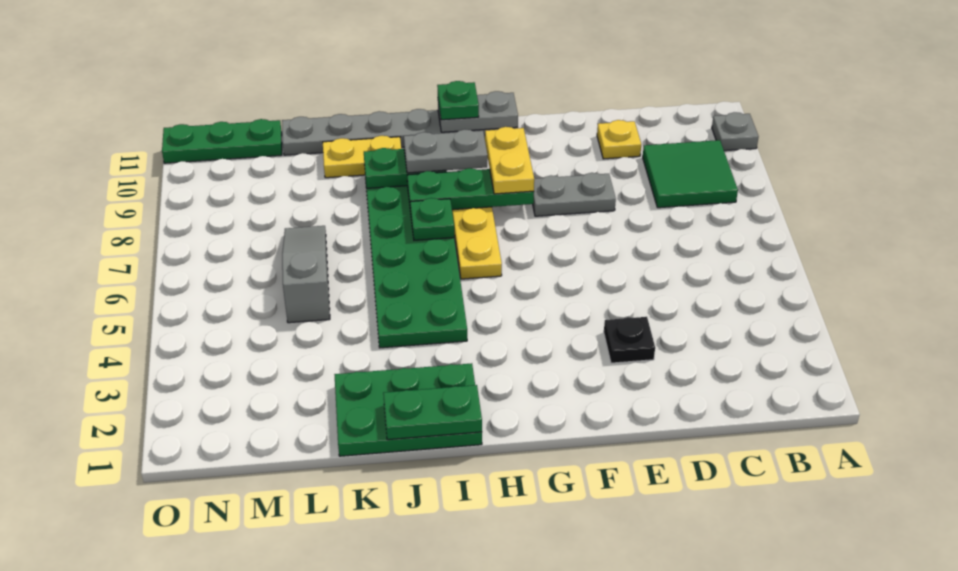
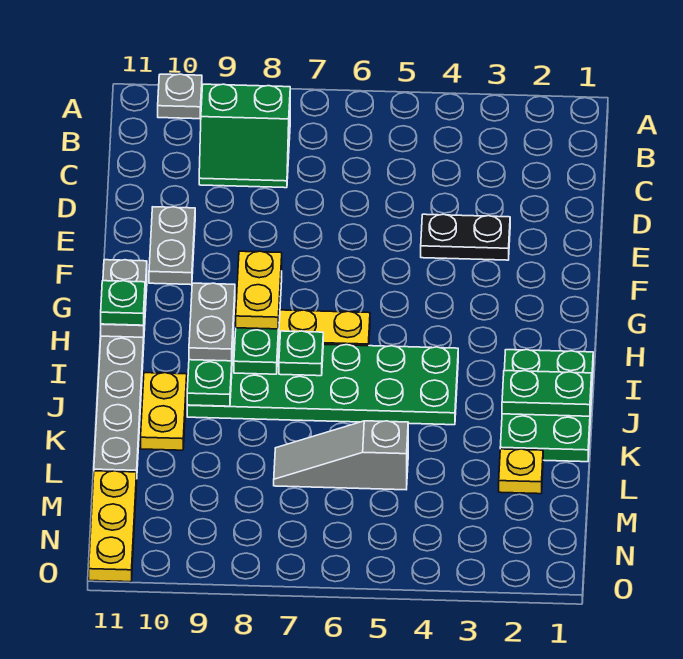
green tile B8:C9 level 1 -> green slope B8:C9 level 1 top B
yellow plate D10 level 1 -> yellow plate L2 level 1
black plate E3 level 1 -> black plate E3:E4 level 1
grey plate E8:F8 level 1 -> grey plate E10:F10 level 1
yellow plate G8:G9 level 3 -> yellow plate G8:H8 level 3
green plate I1:J1 level 2 -> green plate J1:J2 level 2
green plate M11:O11 level 1 -> yellow plate M11:O11 level 1

